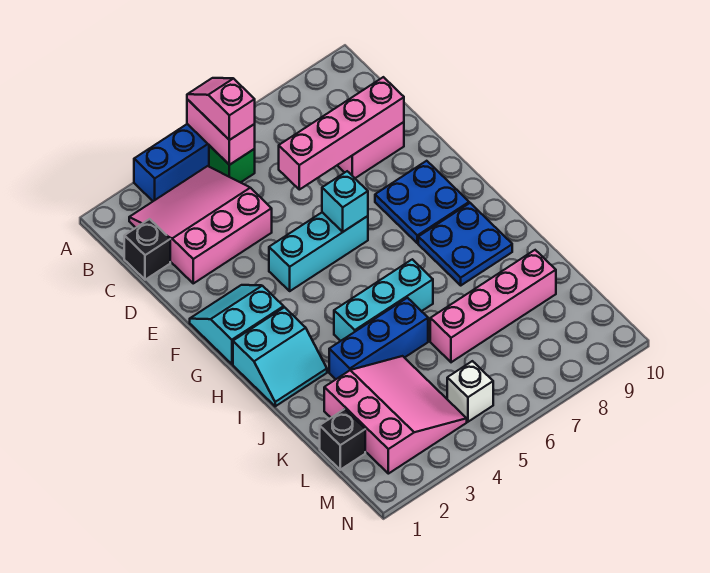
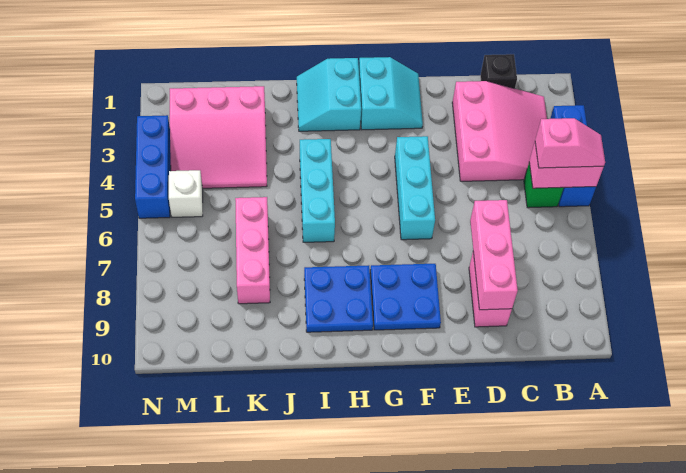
pink brick D6:D9 level 2 -> pink brick D7:D9 level 2
cyan brick F6 level 2 -> none
blue brick J3:J5 level 1 -> blue brick N3:N5 level 1
pink brick K6:K9 level 1 -> pink brick K6:K8 level 1
black brick L1 level 1 -> none

